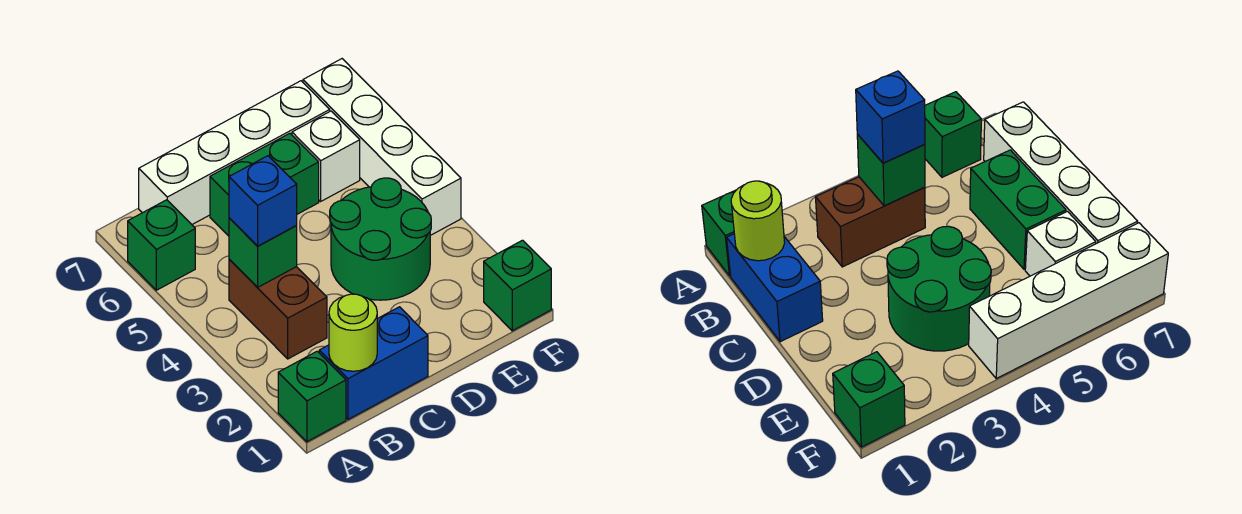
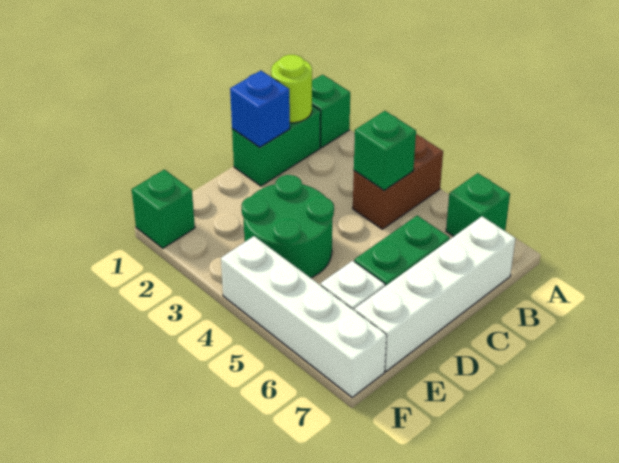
blue brick B1:C1 level 1 -> green brick B1:C1 level 1
brown brick B3:B4 level 1 -> brown brick A4:B4 level 1
blue brick B4 level 3 -> blue brick C1 level 2

